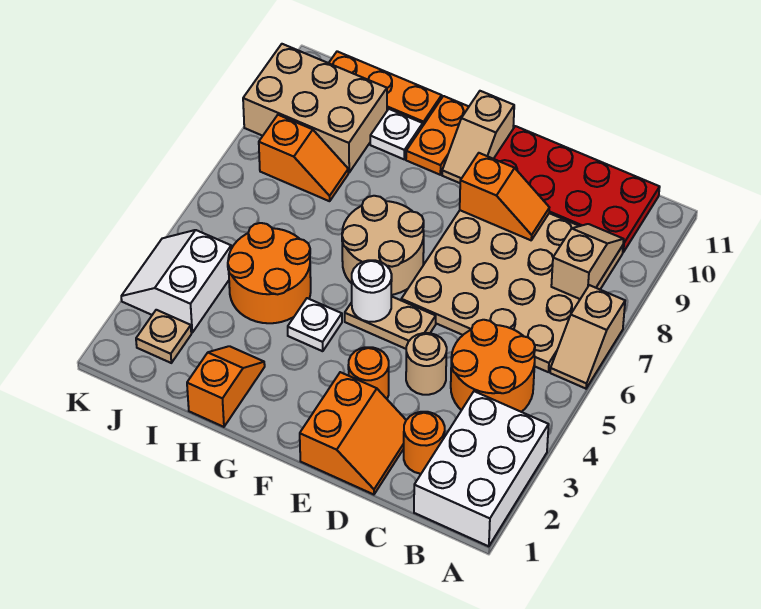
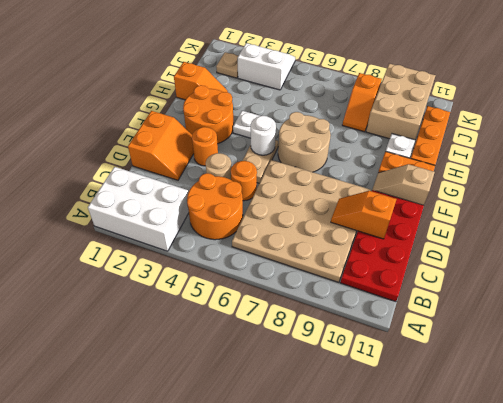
tan slope A6:A7 level 1 top 7 -> none
tan slope B8:B9 level 2 top 8 -> none
orange round brick C2 level 1 -> orange round brick D5 level 1
orange slope D1:E2 level 1 top E -> orange slope D1:E2 level 1 top 1
orange slope D9:E9 level 2 top E -> orange slope D9:D10 level 2 top 10
orange round brick H4:I5 level 1 -> orange round brick F2:G3 level 1

